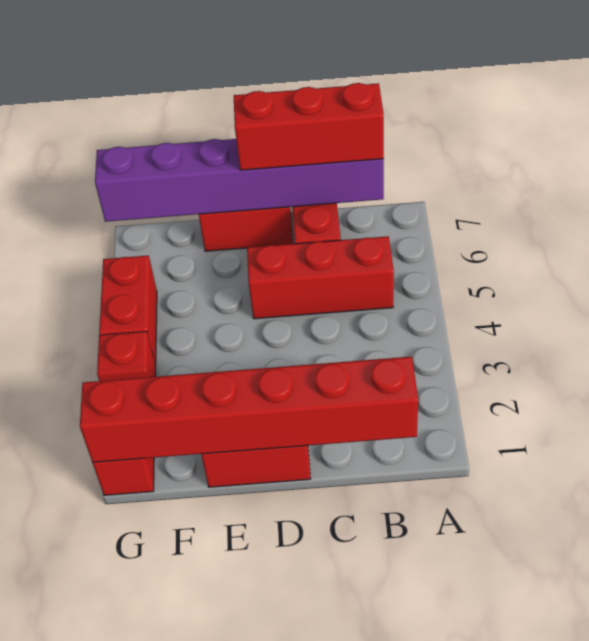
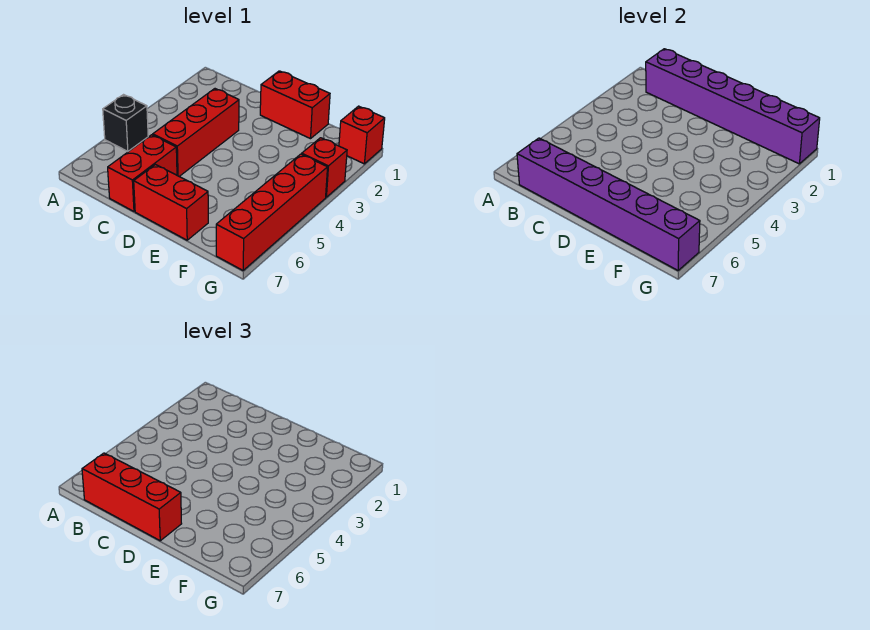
none -> black brick A5 level 1
red brick B1:G1 level 2 -> purple brick B1:G1 level 2
red brick B5:D5 level 1 -> red brick C3:C5 level 1
red brick G4:G5 level 1 -> red brick G4:G7 level 1

